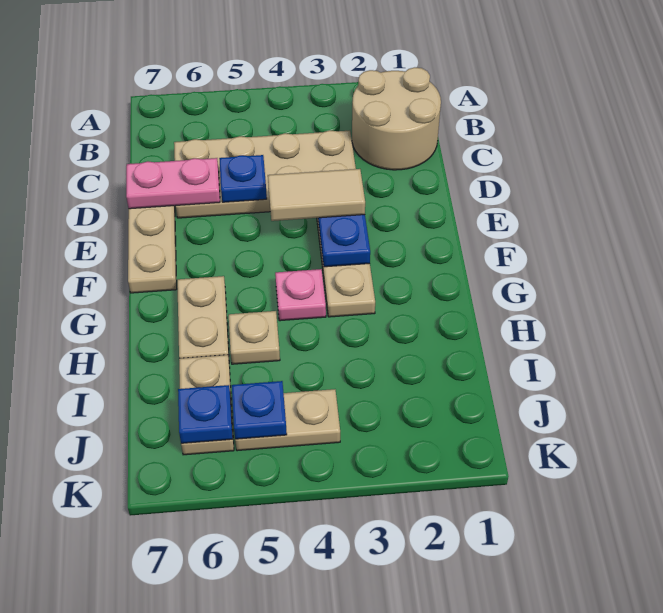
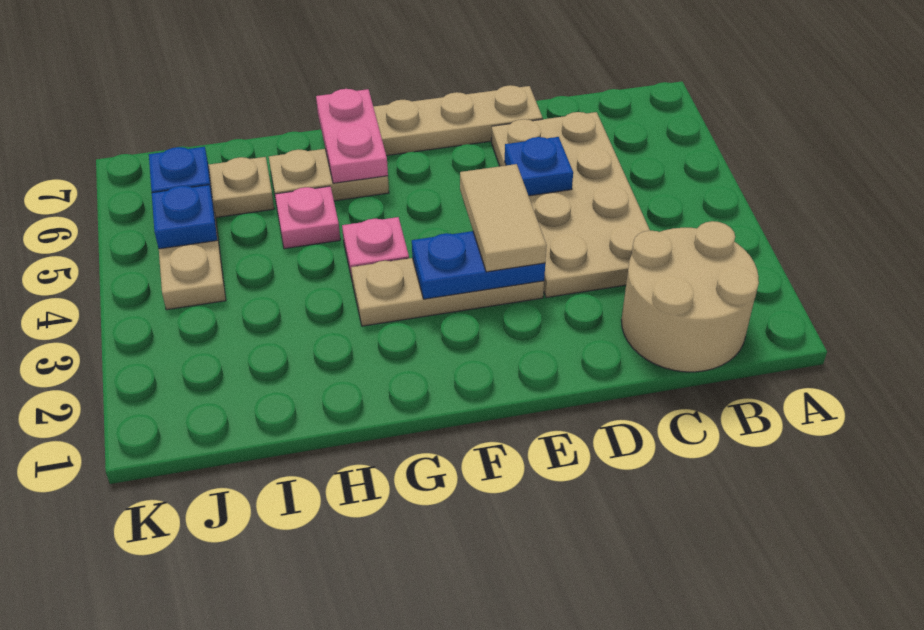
pink plate D6:D7 level 2 -> pink plate G6:G7 level 2
tan plate H5 level 1 -> pink plate H5 level 1

